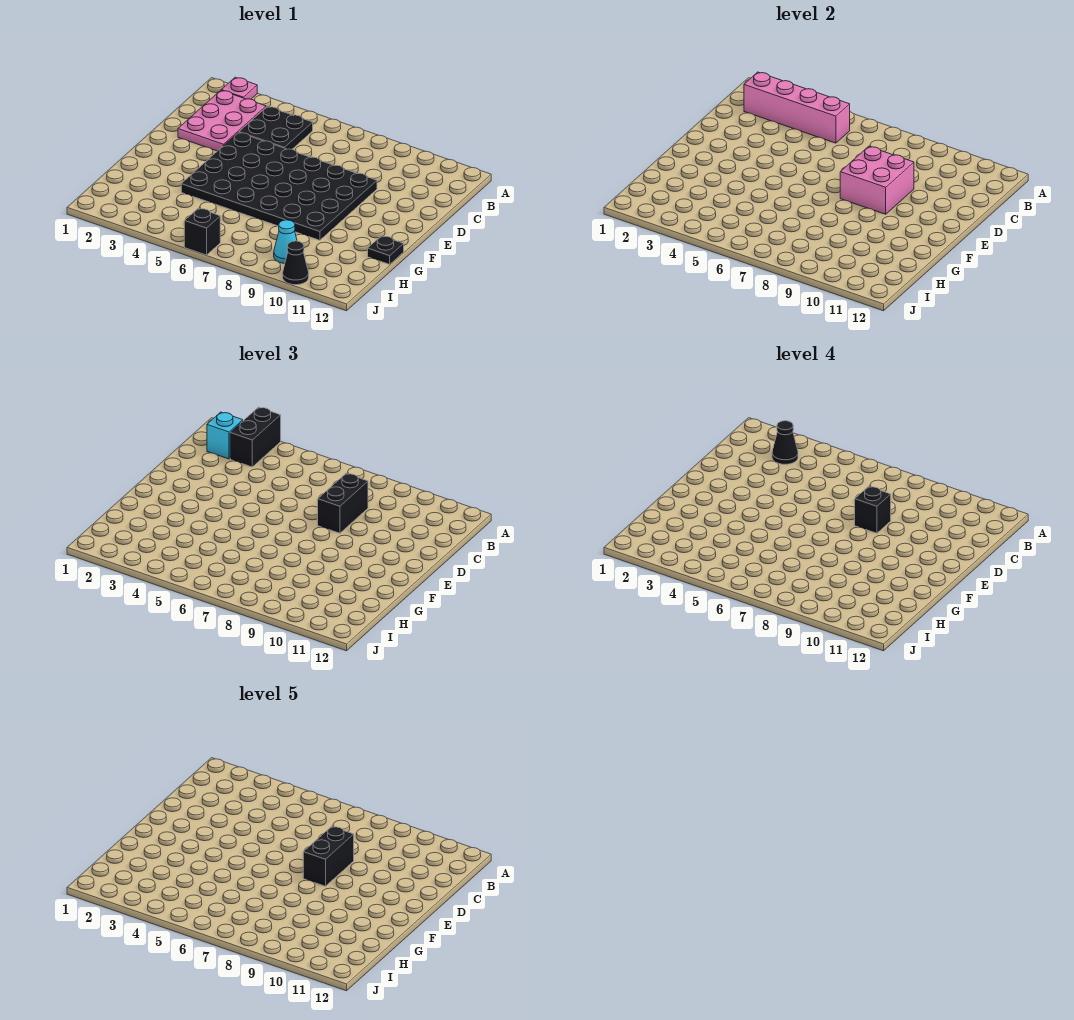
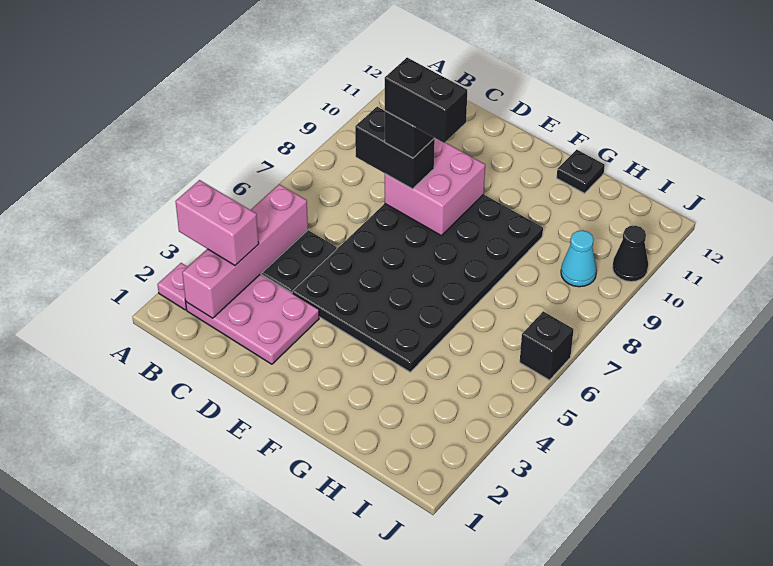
black brick A3:B3 level 3 -> pink brick A3:B3 level 3
cyan brick B2 level 3 -> none
black cone B3 level 4 -> none

